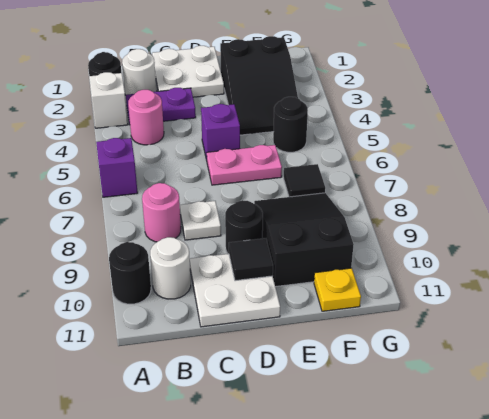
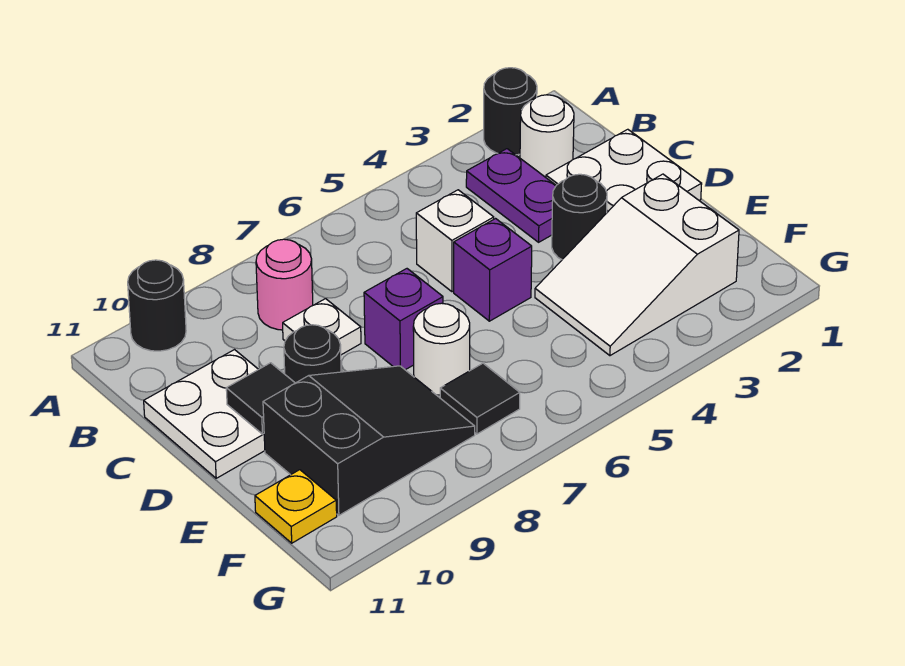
white brick A3 level 1 -> white brick C5 level 1
purple brick A6 level 1 -> purple brick D7 level 1
pink round brick B4 level 1 -> none
white round brick B10 level 1 -> white round brick E7 level 1
pink plate D6:E6 level 1 -> none
black slope E2:F4 level 1 top 2 -> white slope E2:F4 level 1 top 2
black round brick F5 level 1 -> black round brick D3 level 1

